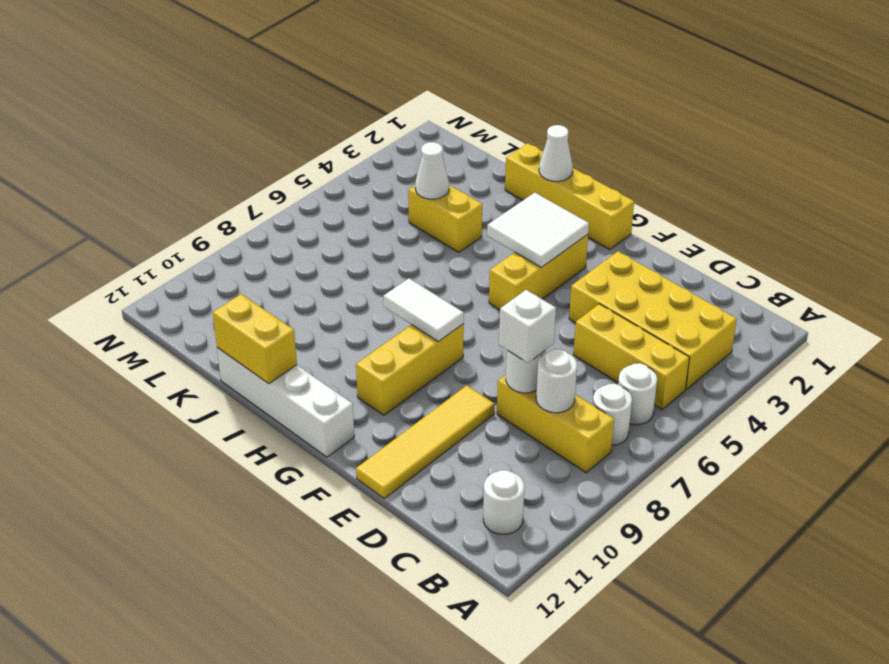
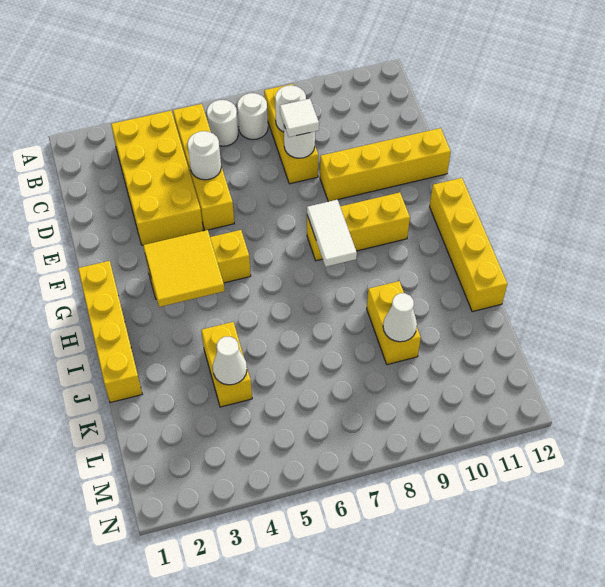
yellow brick B5:D5 level 1 -> yellow brick B5:E5 level 1
white round brick B11 level 1 -> white round brick D5 level 2
white brick D8 level 3 -> white tile D8 level 3
yellow tile E9:E12 level 1 -> yellow brick E9:E12 level 1
white tile G3:H4 level 2 -> yellow tile G3:H4 level 2
white brick G12:J12 level 1 -> yellow brick G12:J12 level 1
white cone I1 level 2 -> white cone K9 level 2
yellow brick I12:J12 level 2 -> yellow brick J9:K9 level 1

